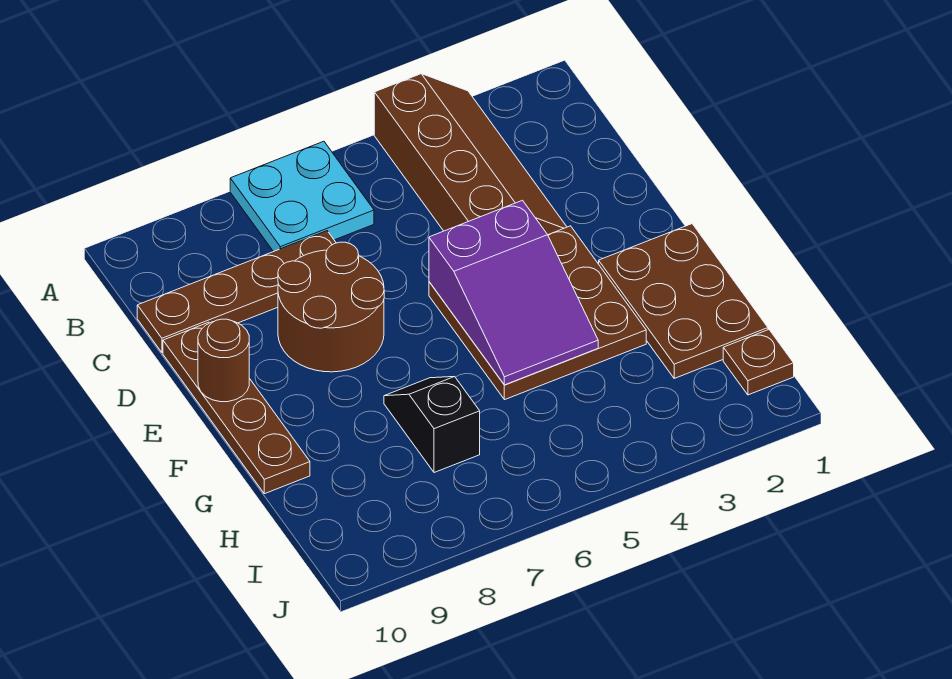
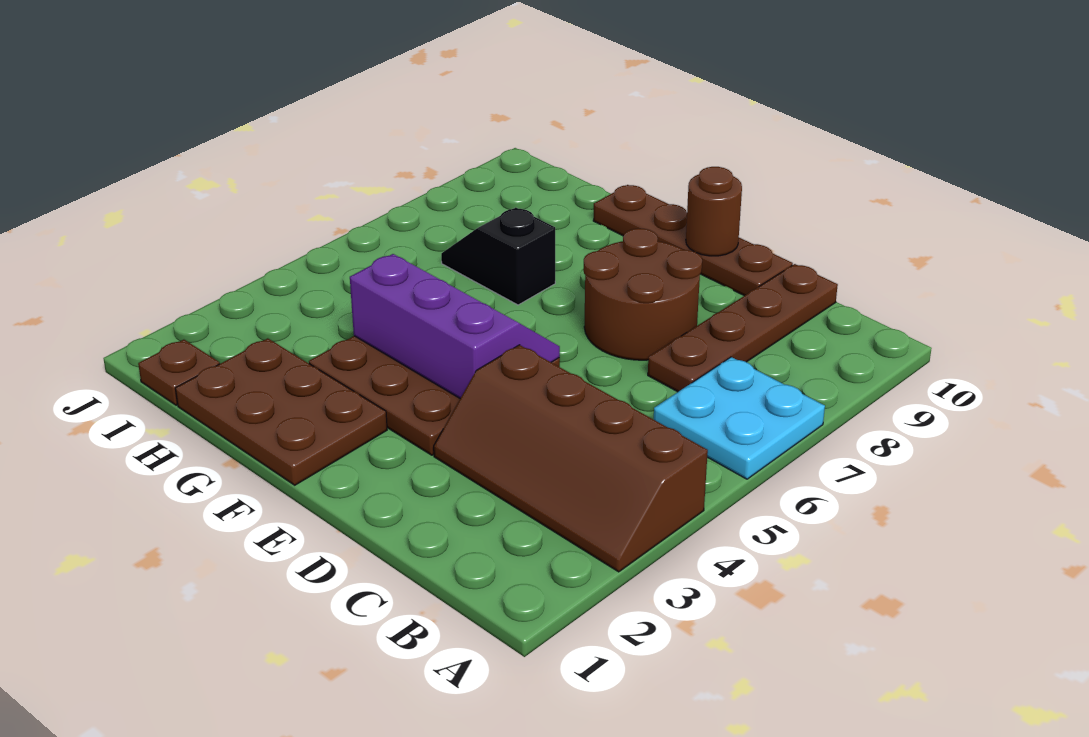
purple slope E4:G5 level 2 top E -> purple slope E4:G5 level 2 top 4
black slope G7:H7 level 1 top H -> black slope G7:H7 level 1 top G

